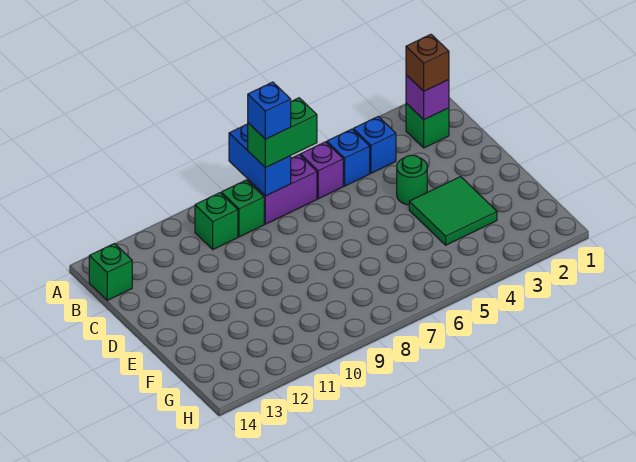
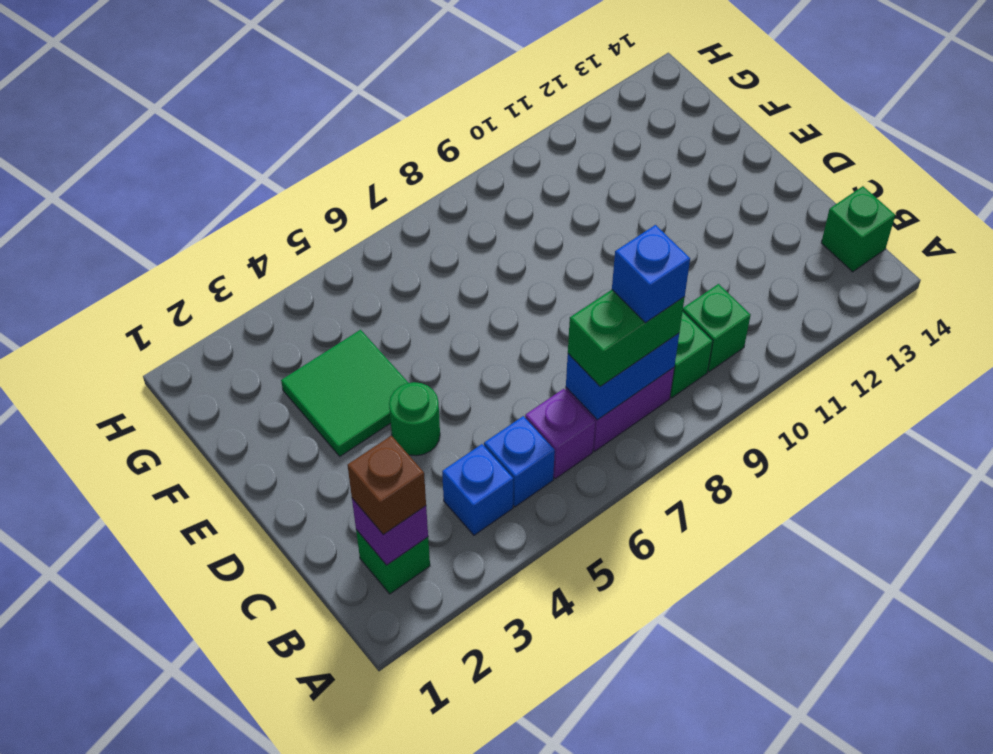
blue brick A8:B8 level 2 -> blue brick B7:B8 level 2

